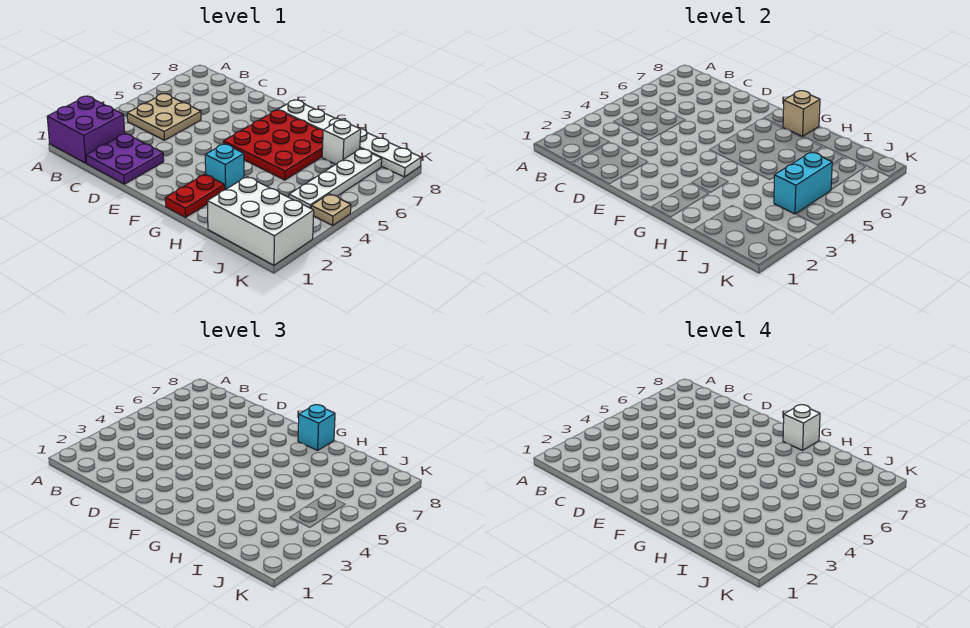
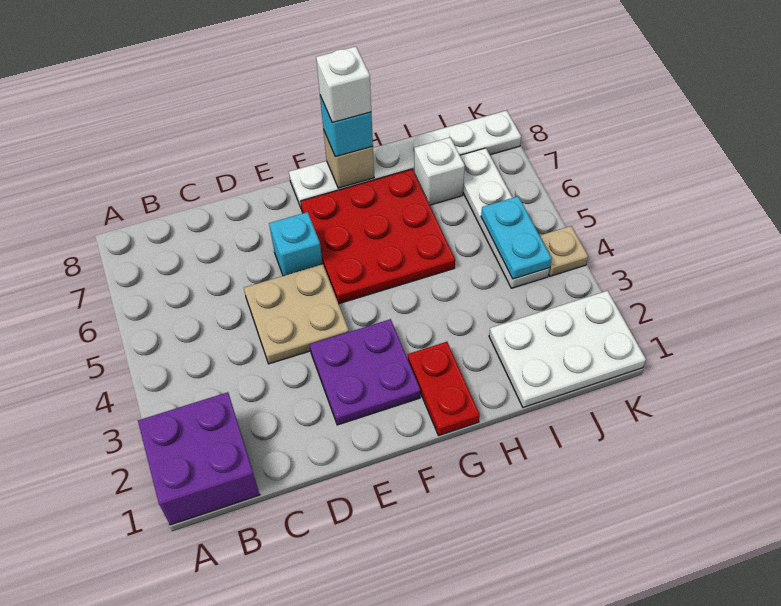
tan plate B4:C5 level 1 -> tan plate D4:E5 level 1
purple plate C1:D2 level 1 -> purple plate E2:F3 level 1
cyan brick G3 level 1 -> cyan brick E6 level 1
white brick I1:K2 level 1 -> white plate I1:K2 level 1
cyan brick J4:J5 level 2 -> cyan plate J4:J5 level 2

